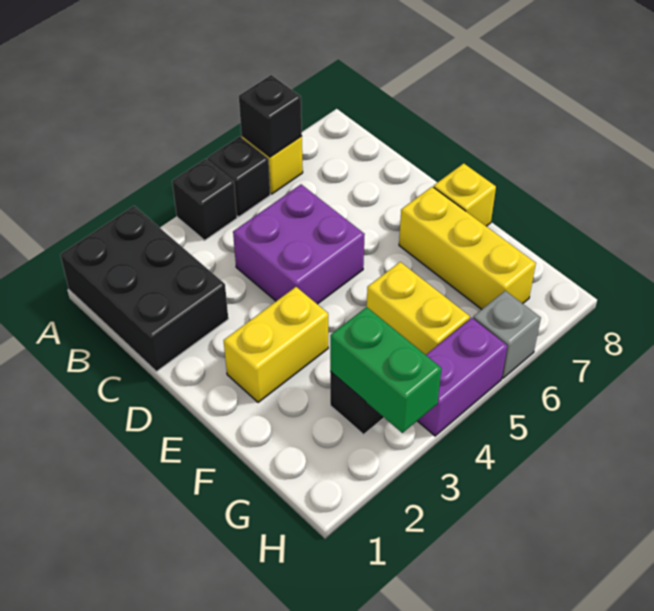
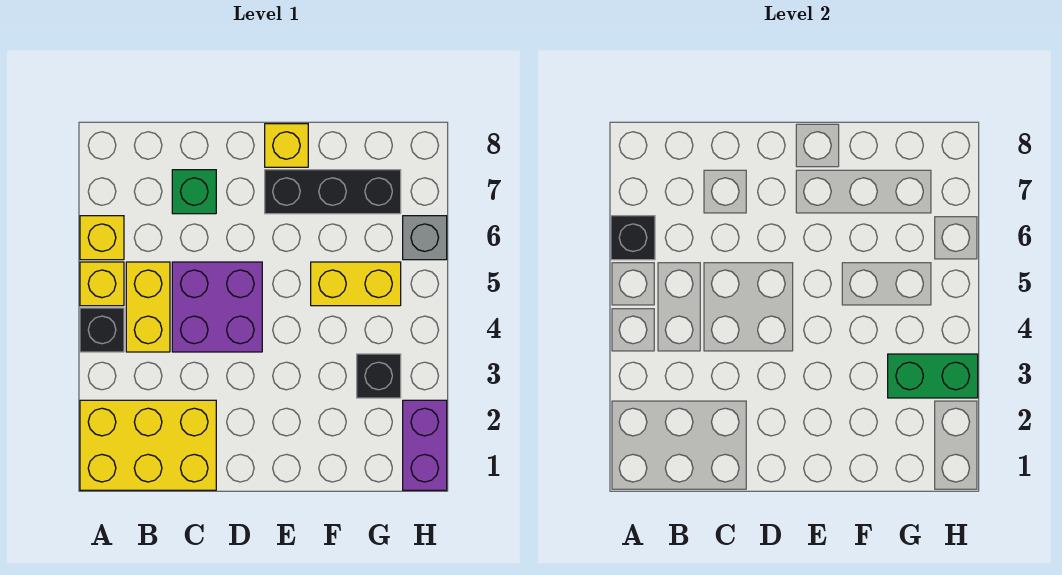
black brick A1:C2 level 1 -> yellow brick A1:C2 level 1
black brick A5 level 1 -> yellow brick A5 level 1
none -> green brick C7 level 1
yellow brick E2:E3 level 1 -> yellow brick B4:B5 level 1
yellow brick E7:G7 level 1 -> black brick E7:G7 level 1
purple brick H4:H5 level 1 -> purple brick H1:H2 level 1

